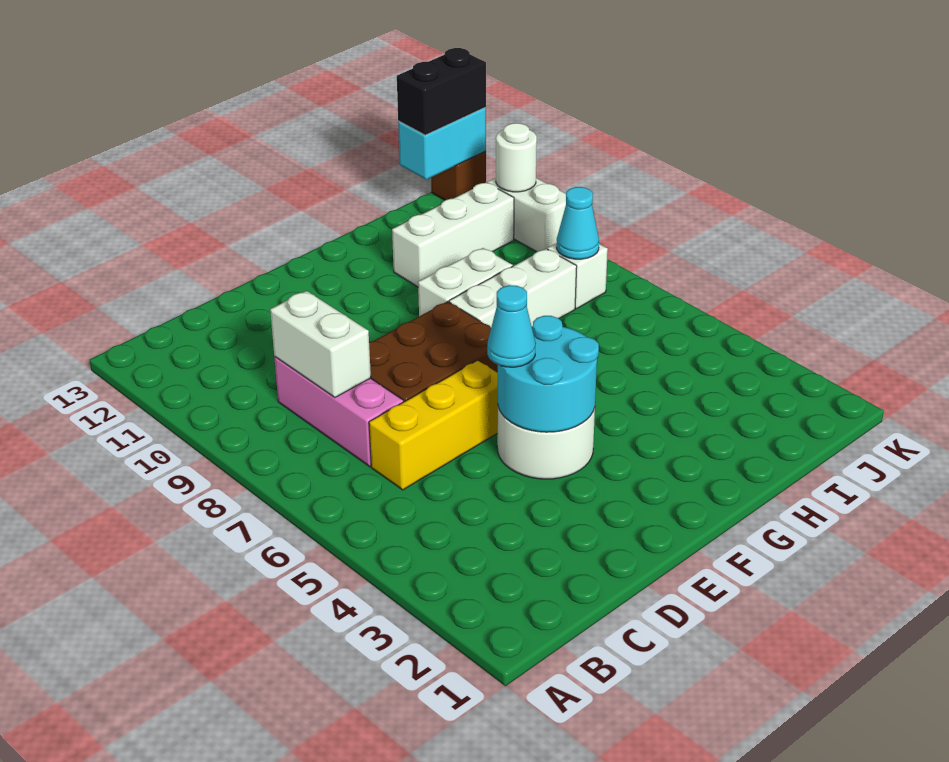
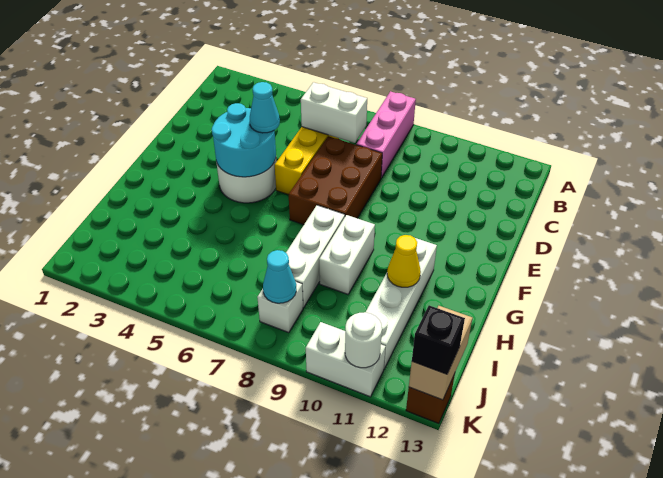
pink brick C7:C9 level 1 -> pink brick A8:C8 level 1
white brick C8:C9 level 2 -> white brick C6:C7 level 2
white brick H11:J11 level 1 -> white brick G11:J11 level 1
none -> yellow cone H11 level 2
cyan brick J13:K13 level 2 -> tan brick J13:K13 level 2
black brick J13:K13 level 3 -> black brick K13 level 3

